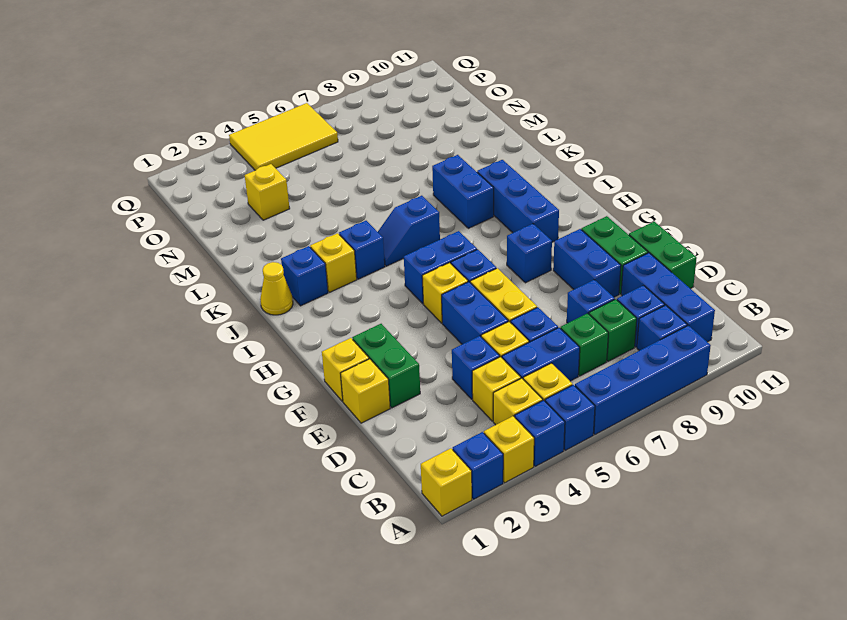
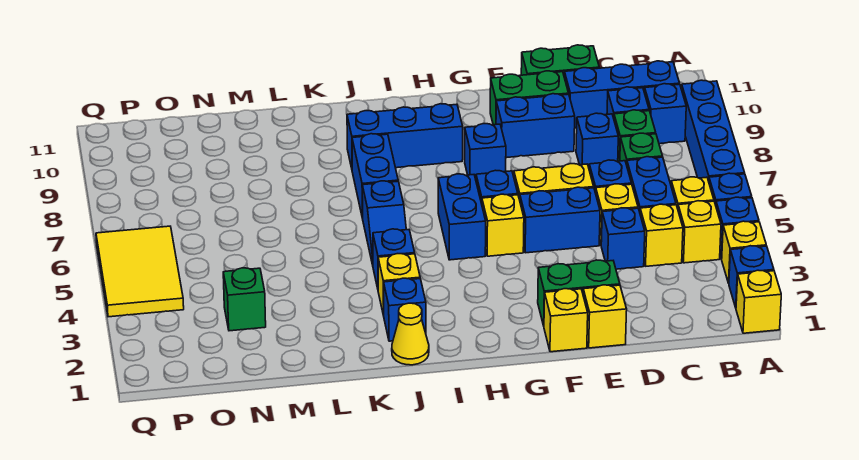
blue brick J8:K8 level 1 -> blue brick J7:J8 level 1
yellow brick N3 level 1 -> green brick N3 level 1

